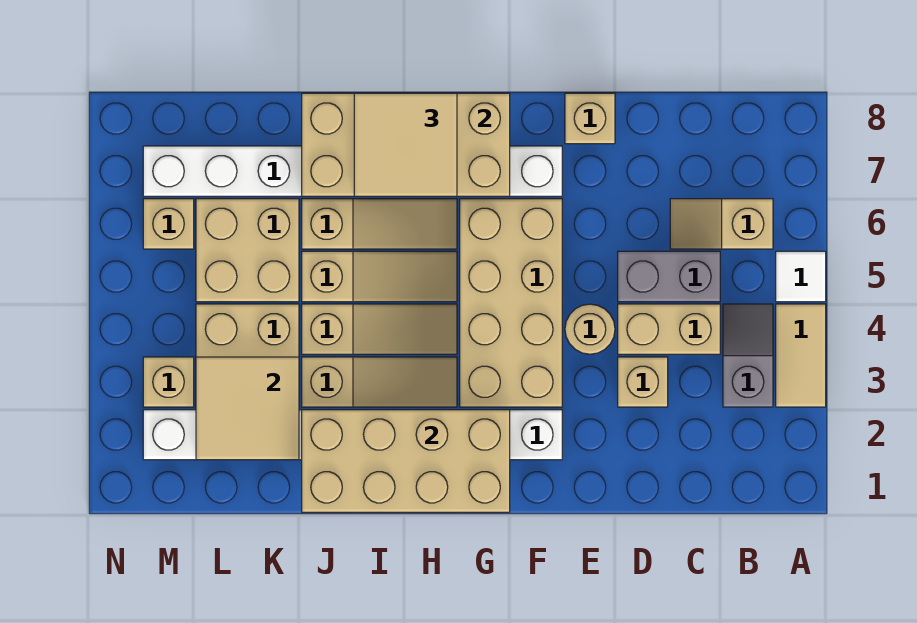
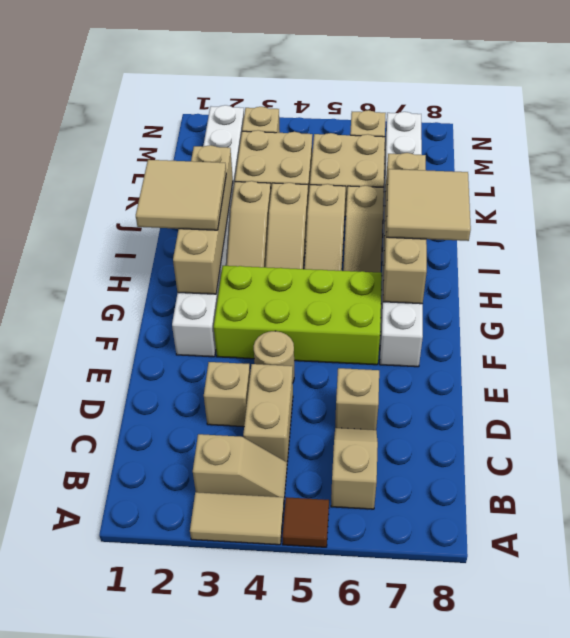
white tile A5 level 1 -> brown tile A5 level 1
grey slope B3:B4 level 1 top 3 -> tan slope B3:B4 level 1 top 3
grey brick C5:D5 level 1 -> none
tan brick E8 level 1 -> tan brick D6 level 1
tan brick F3:G6 level 1 -> lime brick F3:G6 level 1
tan brick G1:J2 level 2 -> tan brick G2:J2 level 2
tan brick G7:J8 level 2 -> tan brick G7:J7 level 2
tan tile K2:L3 level 2 -> tan tile H1:I2 level 3

